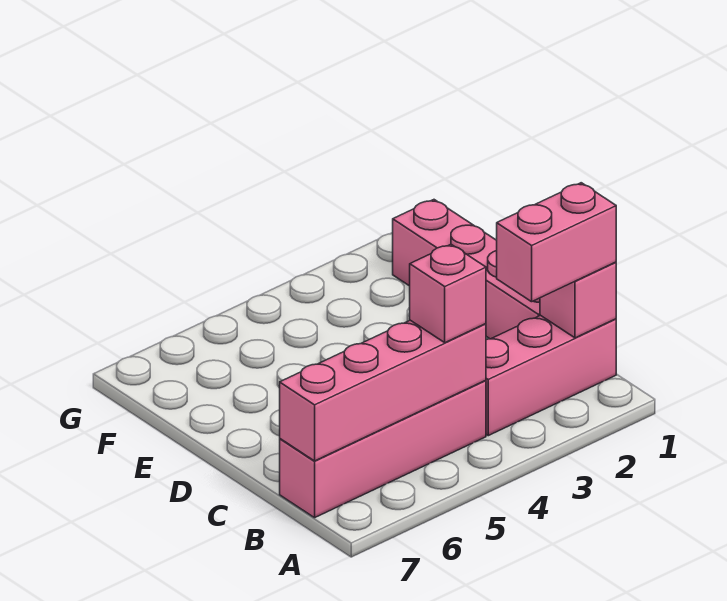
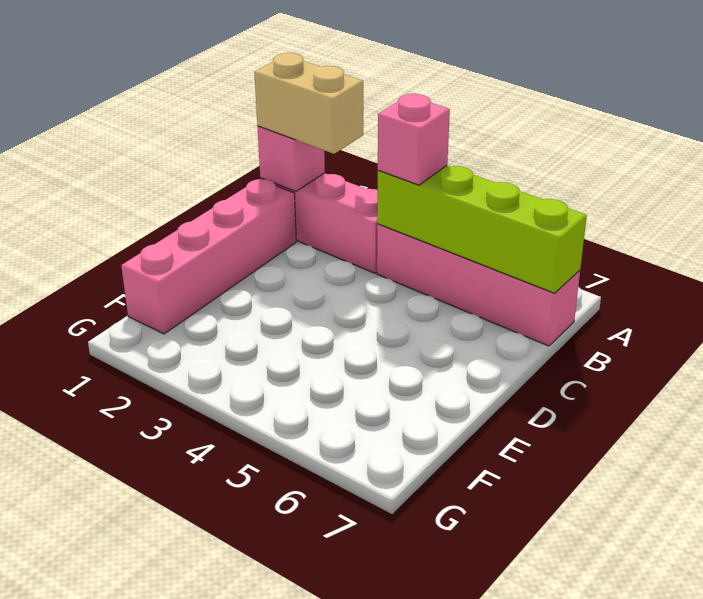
pink brick B1:B2 level 3 -> tan brick B1:B2 level 3
pink brick B4:B7 level 2 -> lime brick B4:B7 level 2

